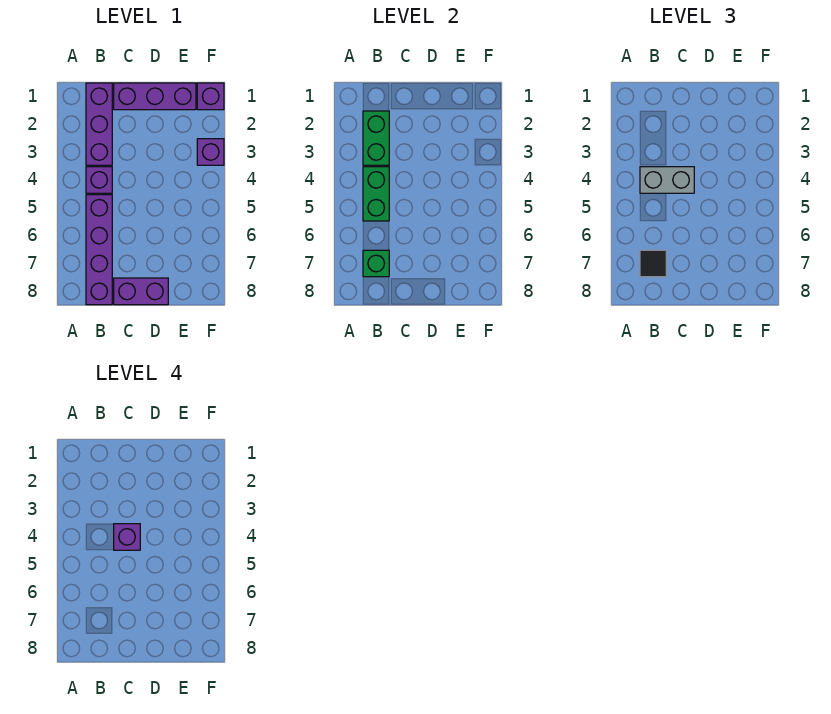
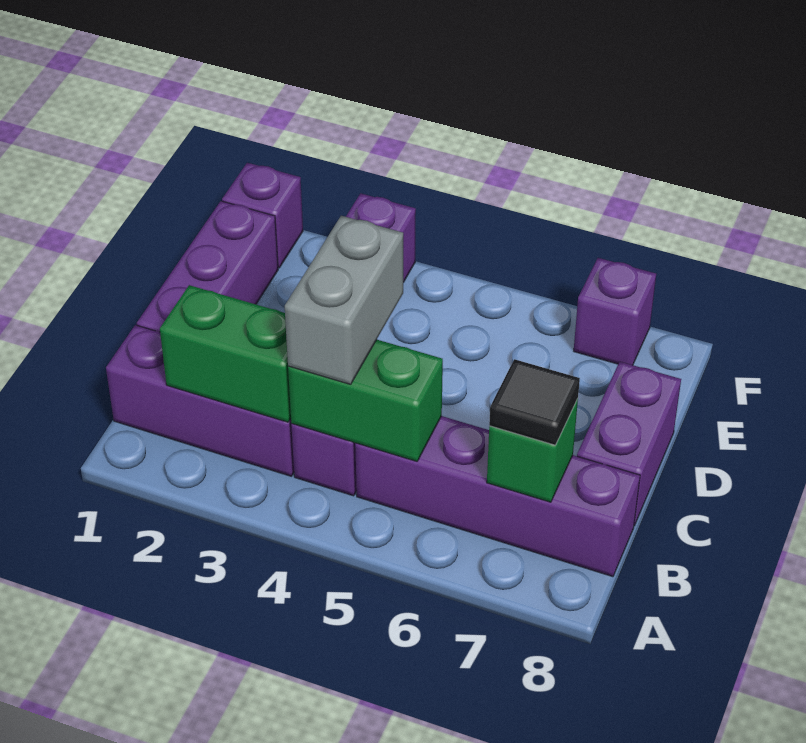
purple brick C4 level 4 -> purple brick F7 level 1

